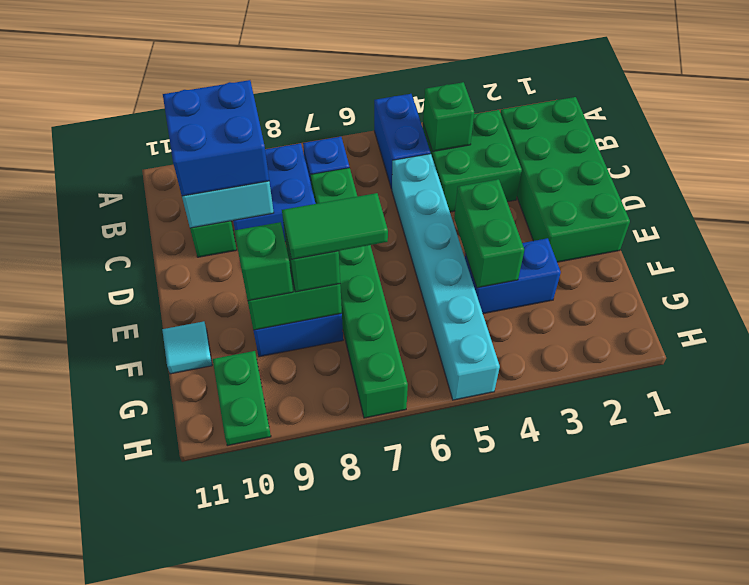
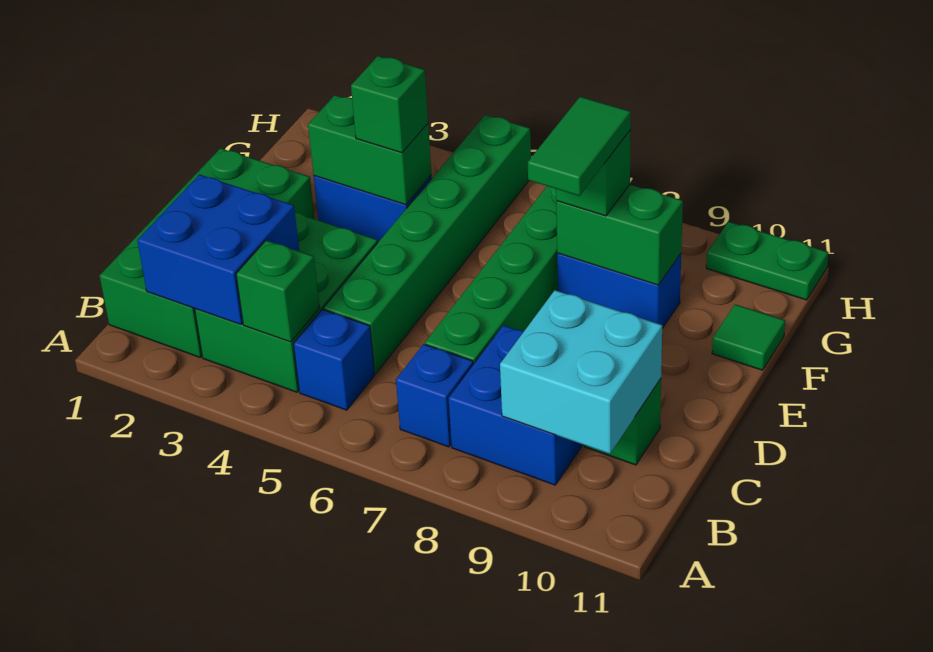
blue brick A5:B5 level 1 -> blue brick B5 level 1
green brick B3:C4 level 1 -> green brick B3:D4 level 1
blue brick B9:C10 level 3 -> blue brick B2:C3 level 2
cyan brick C5:H5 level 1 -> green brick C5:H5 level 1
green brick E4:F4 level 2 -> green brick F3:F4 level 2
green tile F7:F8 level 4 -> green tile E8:F8 level 4
green brick F9 level 3 -> green brick F4 level 3
cyan tile F11 level 1 -> green tile F11 level 1
green plate G10:H10 level 1 -> green plate H10:H11 level 1

